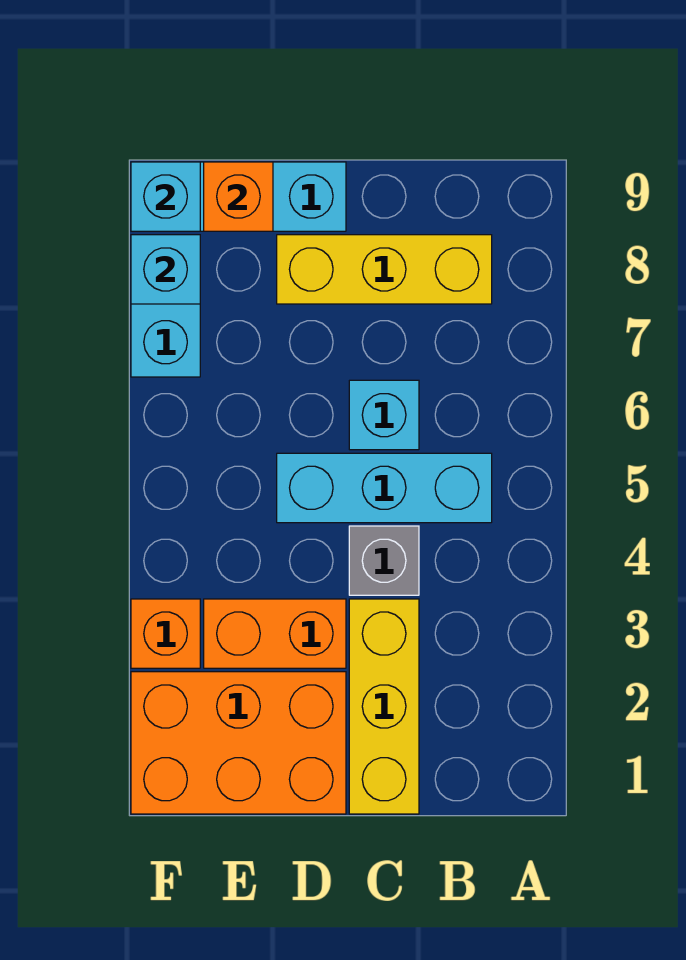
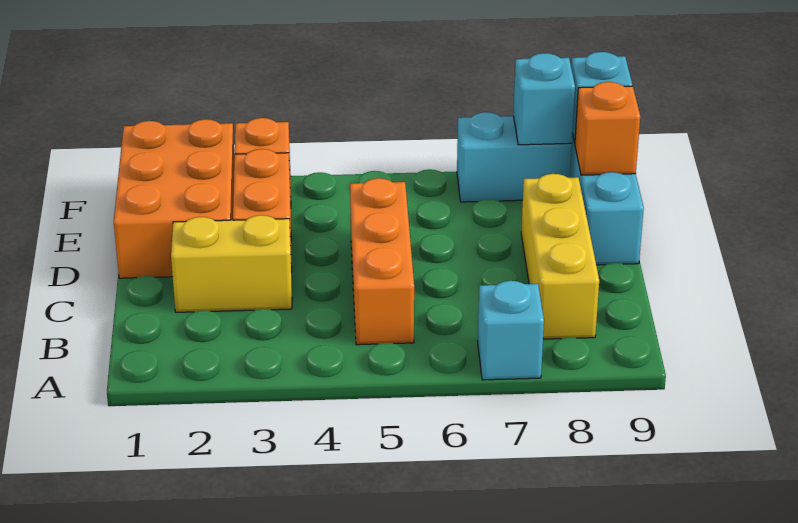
cyan brick B5:D5 level 1 -> orange brick B5:D5 level 1
yellow brick C1:C3 level 1 -> yellow brick C2:C3 level 1
grey brick C4 level 1 -> none
cyan brick C6 level 1 -> cyan brick A7 level 1

